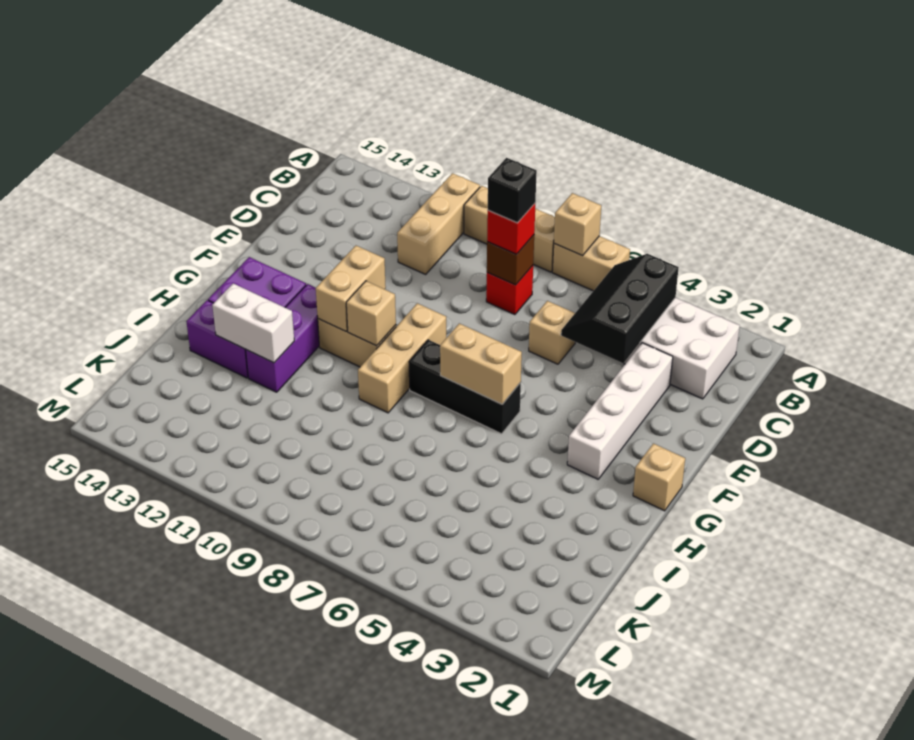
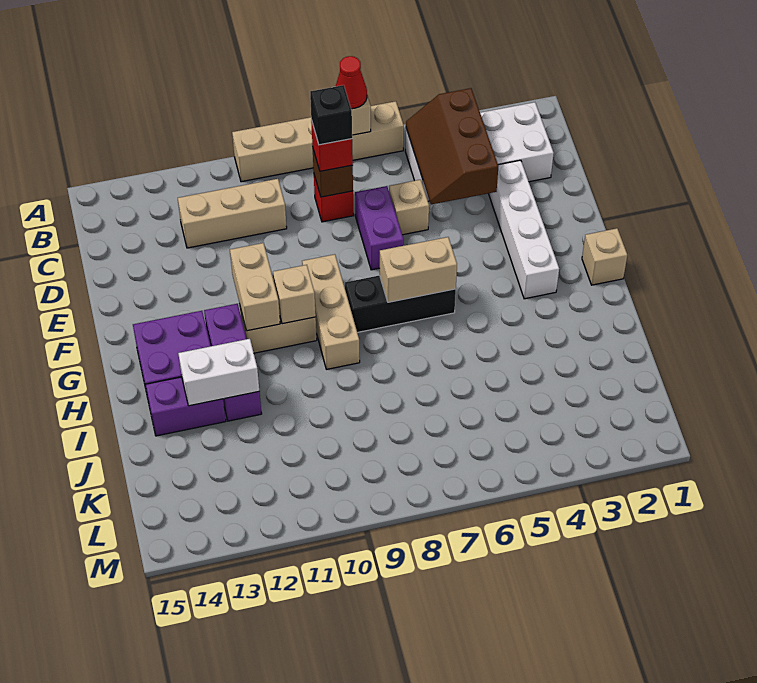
none -> red cone A7 level 3
tan brick A11:C11 level 1 -> tan brick C10:C12 level 1
black slope B4:D5 level 2 top 4 -> brown slope B4:D5 level 2 top 4
none -> purple brick D7:E7 level 1

